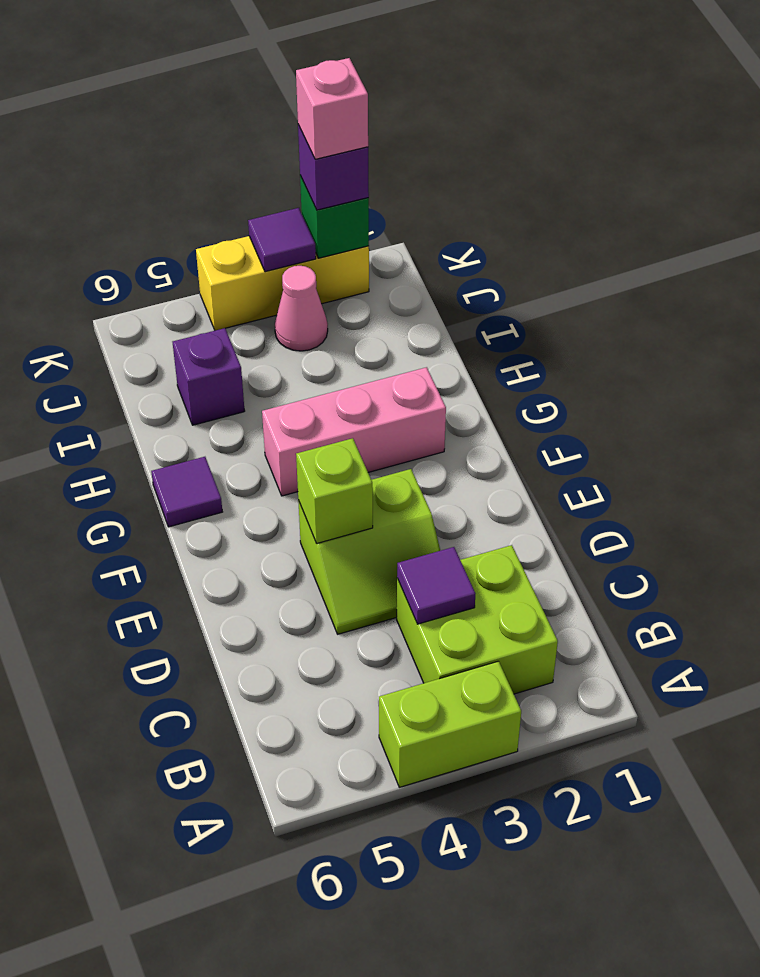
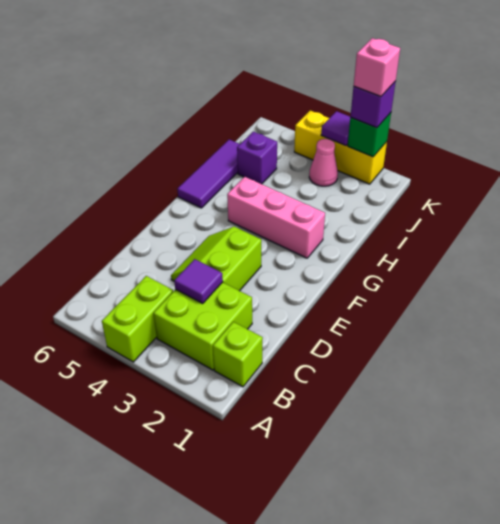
lime brick A3:A4 level 1 -> lime brick A4:B4 level 1
lime slope D3:E4 level 1 top E -> lime slope D3:E4 level 1 top 3
lime brick E4 level 2 -> lime brick B1 level 1
purple tile G6 level 1 -> purple tile G6:I6 level 1

